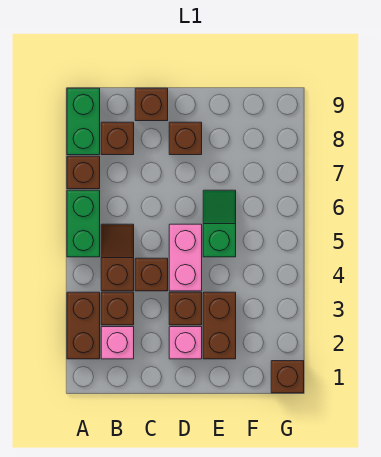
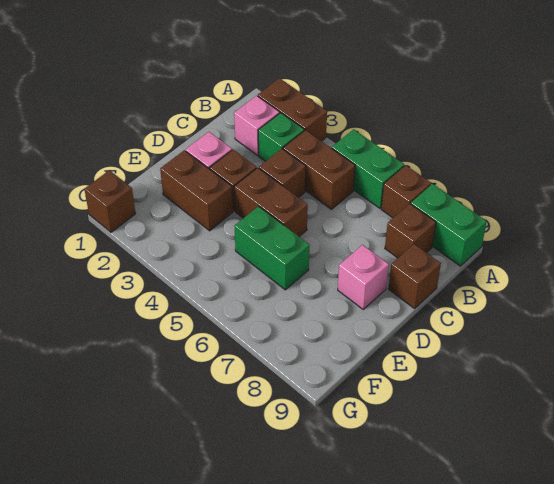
brown brick B3 level 1 -> green brick B3 level 1
brown slope B4:B5 level 1 top 4 -> brown brick B4:B5 level 1
pink brick D4:D5 level 1 -> brown brick D4:D5 level 1
brown brick D8 level 1 -> pink brick D8 level 1
green slope E5:E6 level 1 top 5 -> green brick E5:E6 level 1

